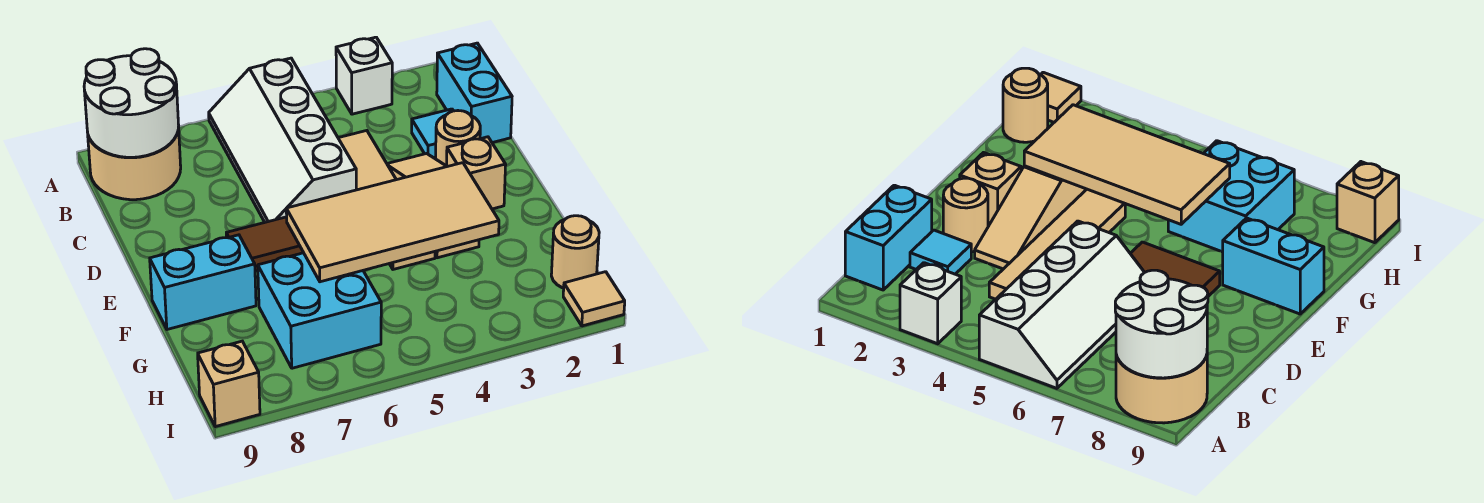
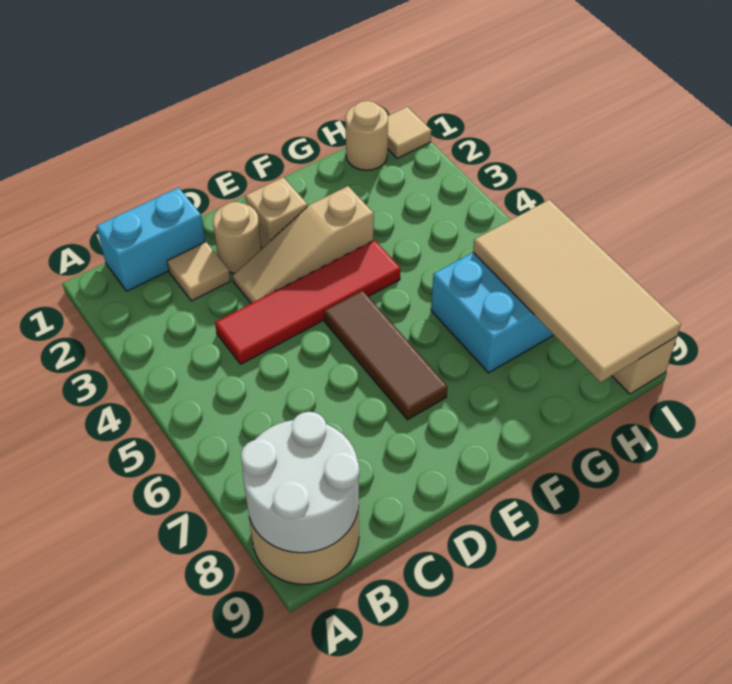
white brick A3 level 1 -> none
white slope A5:D6 level 1 top 5 -> none
cyan tile C2 level 1 -> tan tile C2 level 1
tan tile C4:F4 level 1 -> red tile C4:F4 level 1
brown tile E6:E7 level 1 -> brown tile E5:E7 level 1
tan tile F3:G6 level 2 -> tan tile H6:I9 level 2
cyan brick F8:F9 level 1 -> none

